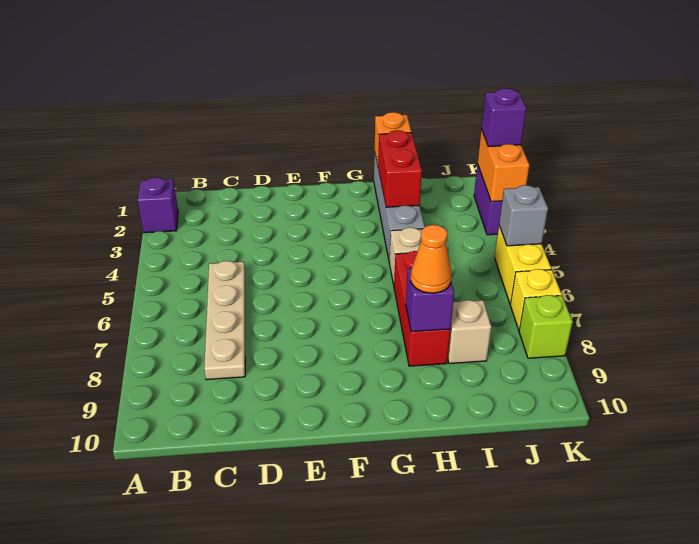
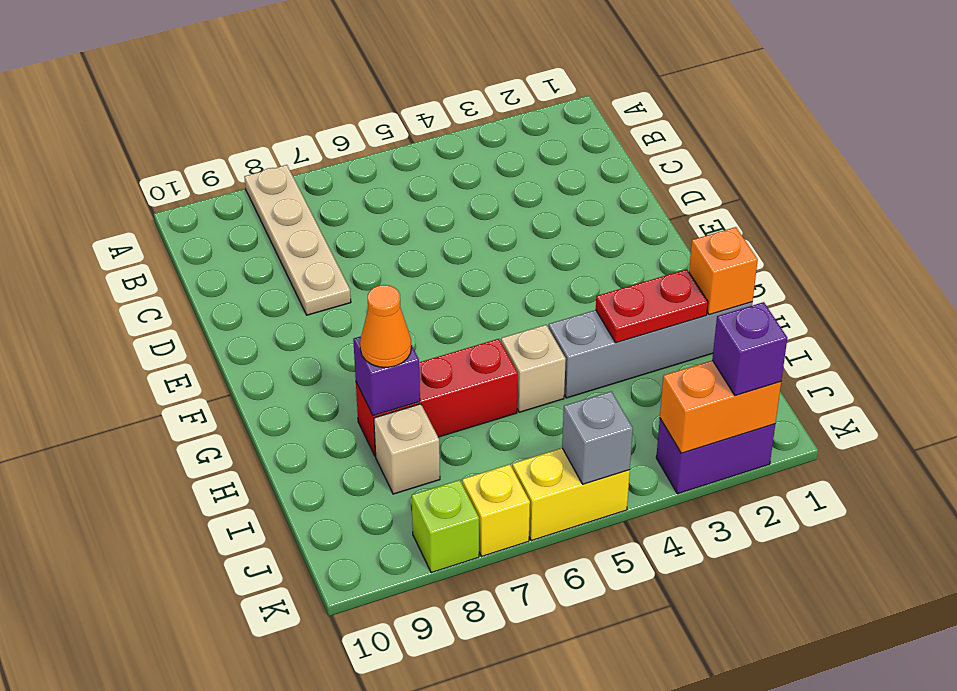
purple brick A2 level 1 -> none
tan plate C5:C8 level 1 -> tan plate A8:D8 level 1
red brick H2:H3 level 2 -> red plate H2:H3 level 2

